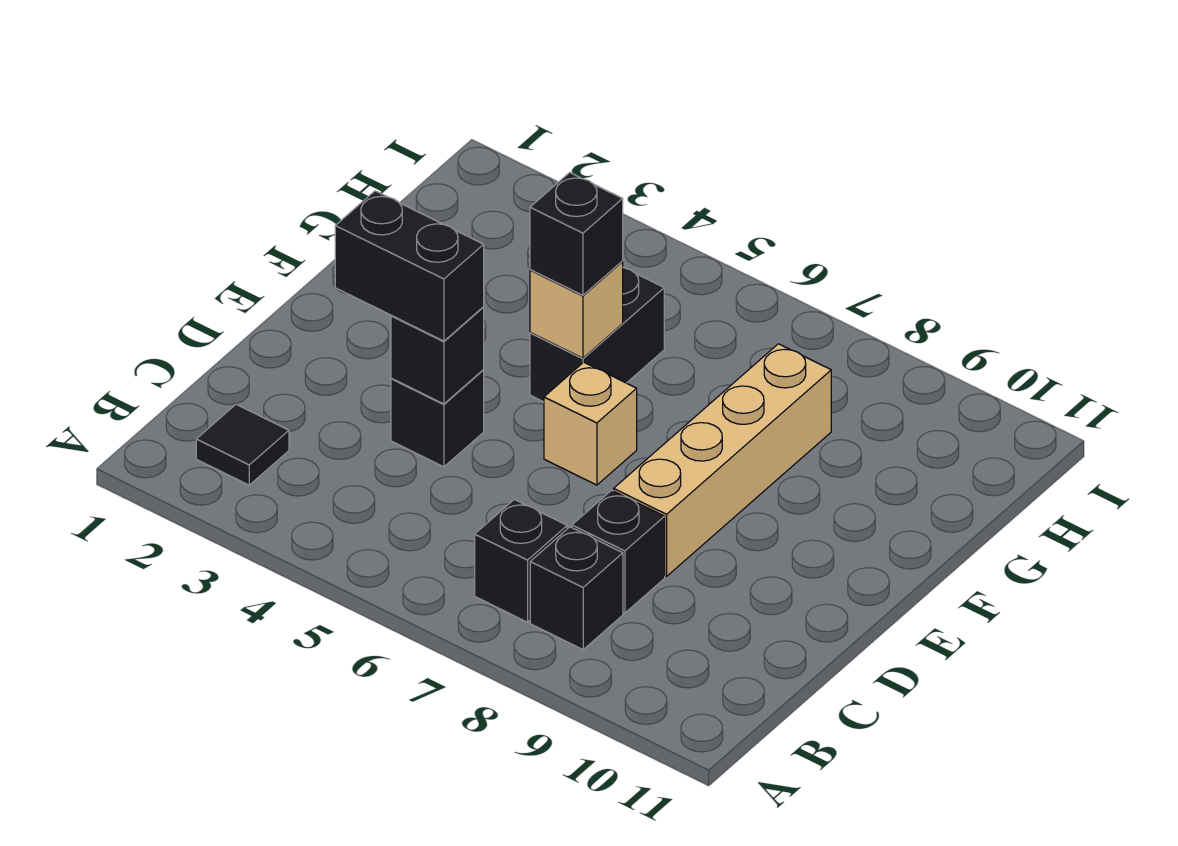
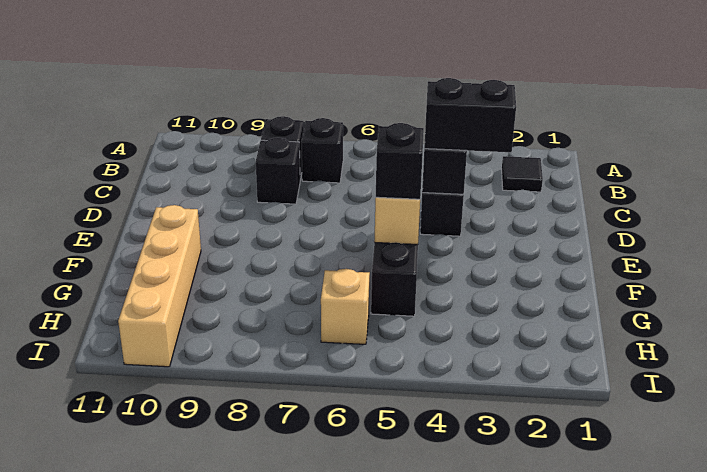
tan brick D8:G8 level 1 -> tan brick F10:I10 level 1
tan brick E6 level 1 -> tan brick H6 level 1

